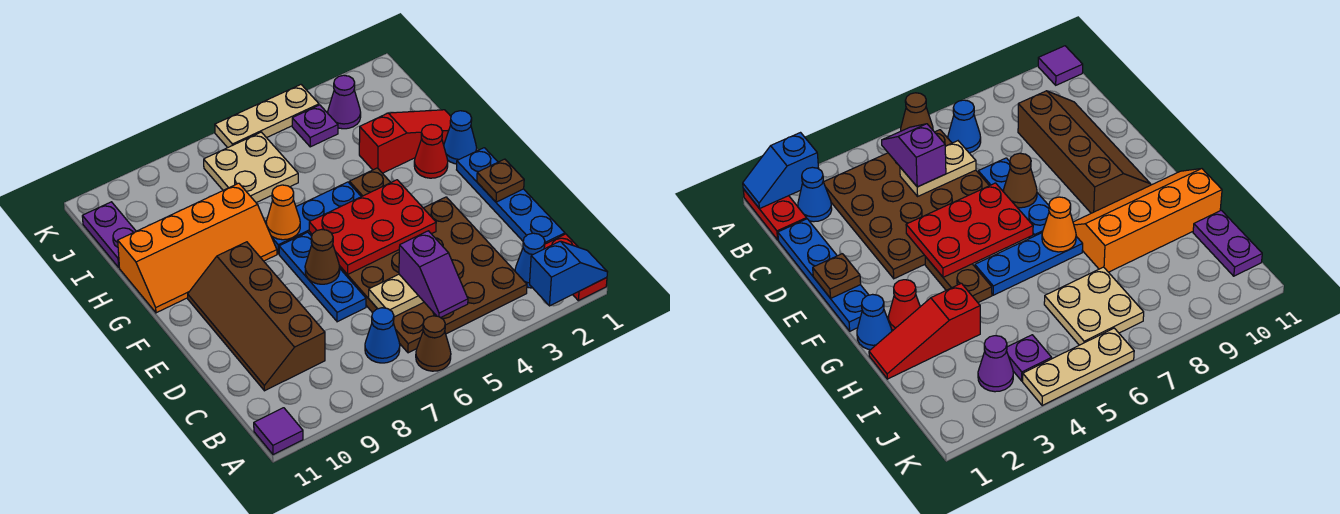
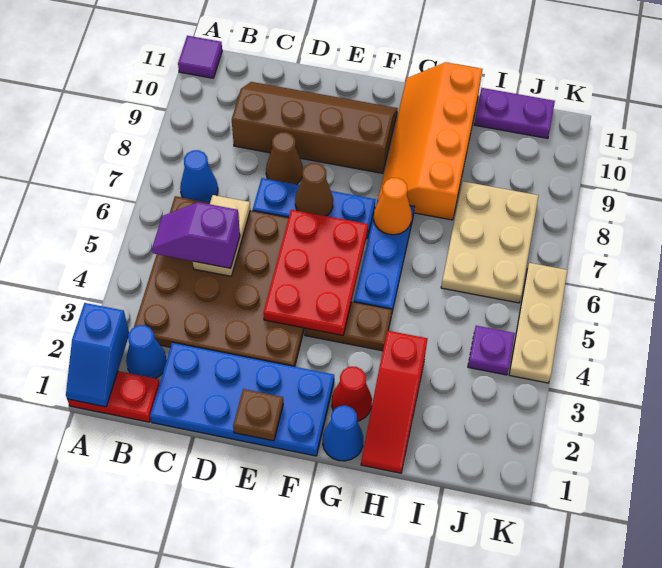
brown cone A6 level 1 -> brown cone D8 level 1
blue plate C1:F1 level 1 -> blue plate C1:F2 level 1
tan plate I6:J7 level 1 -> tan plate I6:J8 level 1
purple cone J3 level 1 -> none

